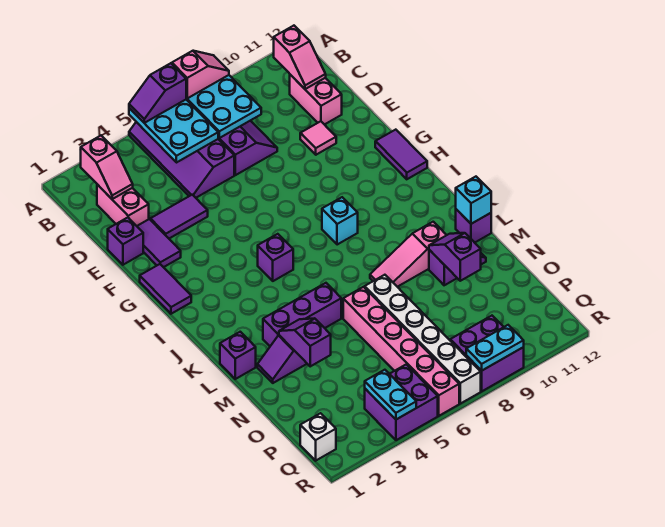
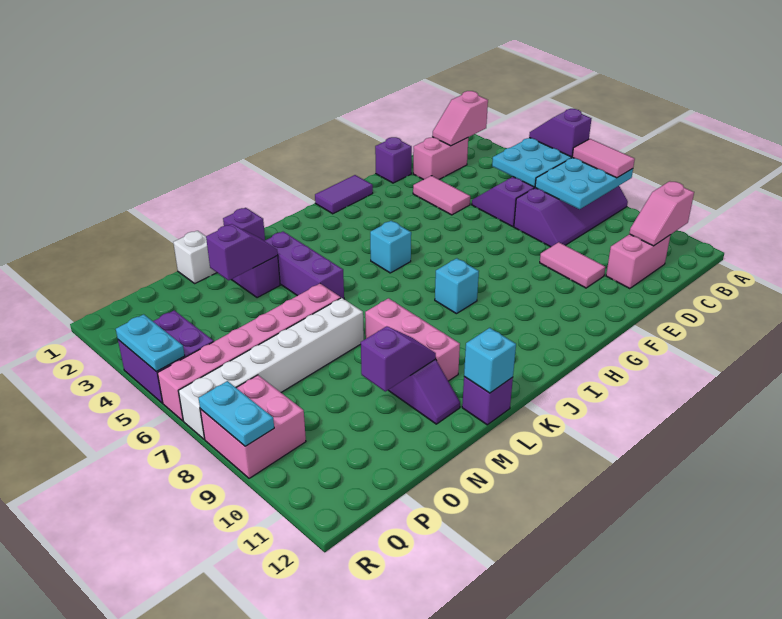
pink slope A7:A8 level 3 top 7 -> pink tile A7:A8 level 3
purple tile E2:F2 level 1 -> none
purple tile E3:E4 level 1 -> pink tile E3:E4 level 1
pink tile E10 level 1 -> pink tile E9:E10 level 1
purple tile G12:H12 level 1 -> none
purple brick I5 level 1 -> cyan brick I5 level 1
pink slope L8:L10 level 1 top 10 -> pink brick L8:L10 level 1
white brick Q1 level 1 -> white brick N1 level 1
cyan plate Q4:R4 level 2 -> cyan plate R4:R5 level 2
purple brick Q8:R9 level 1 -> pink brick Q8:R9 level 1

